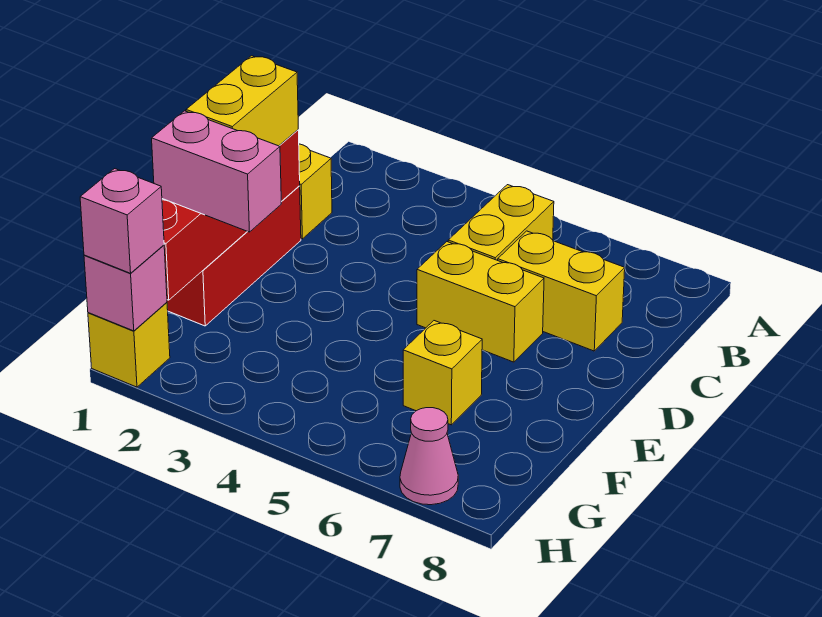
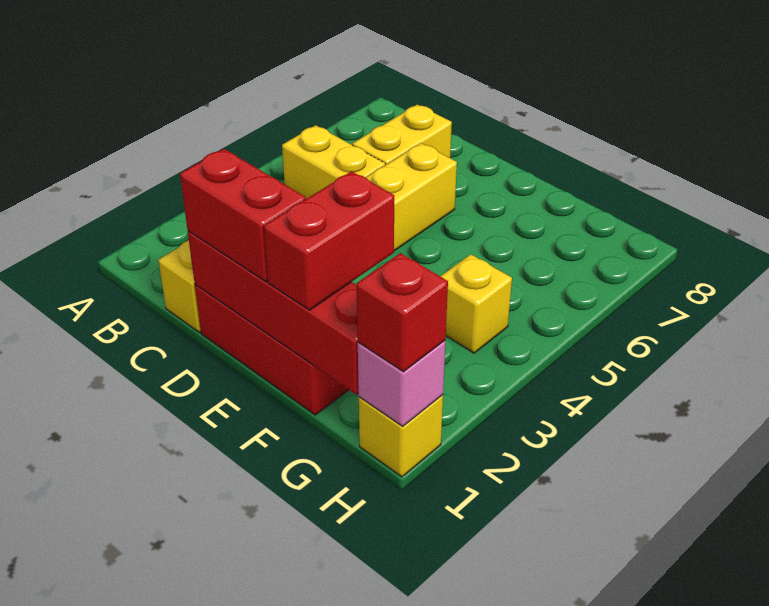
yellow brick D1:E1 level 3 -> red brick D1:E1 level 3
pink brick F1:F2 level 3 -> red brick F1:F2 level 3
yellow brick F6 level 1 -> yellow brick G4 level 1
pink brick H1 level 3 -> red brick H1 level 3
pink cone H7 level 1 -> none

